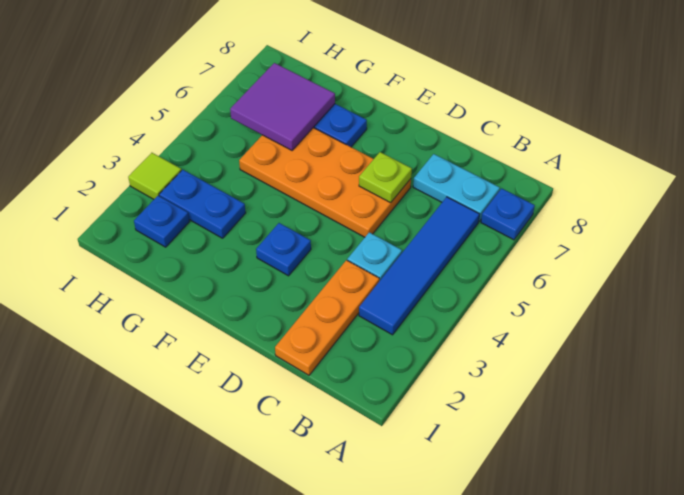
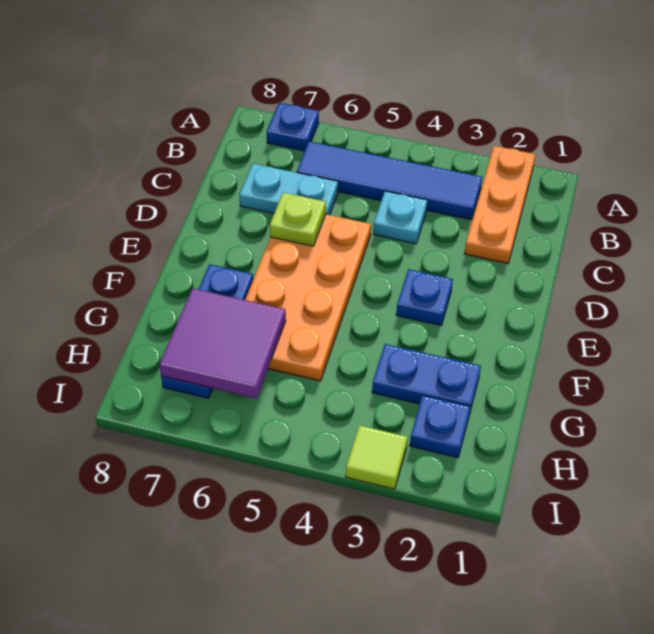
cyan plate B7:C7 level 1 -> cyan plate C6:C7 level 1
orange plate C1:C3 level 1 -> orange plate A2:C2 level 1
blue plate G3:H3 level 1 -> blue plate G2:G3 level 1

